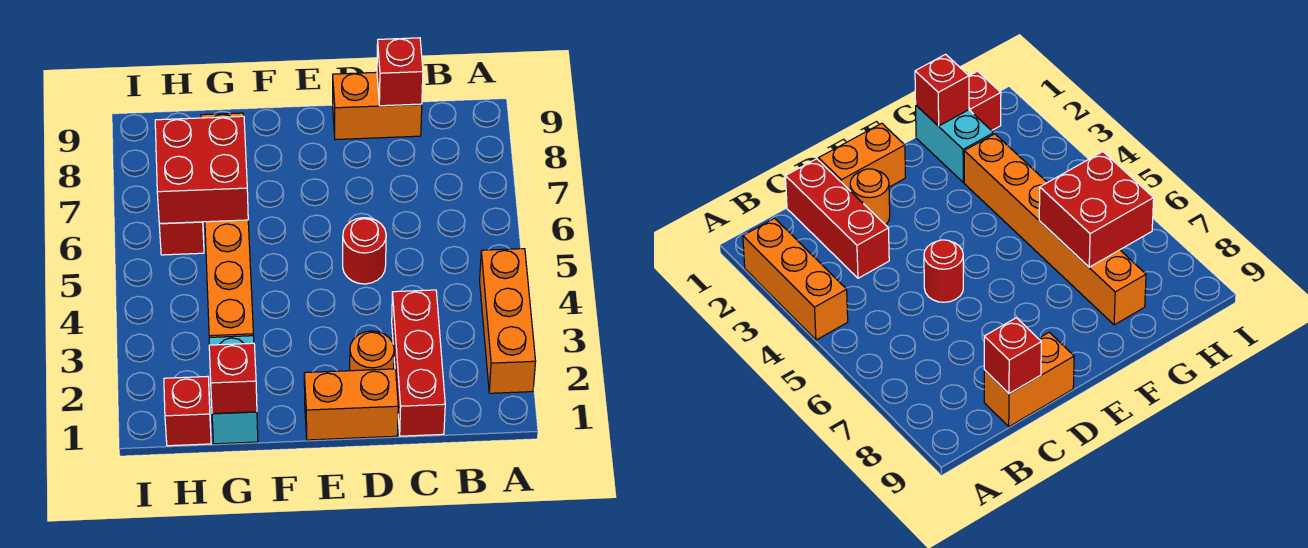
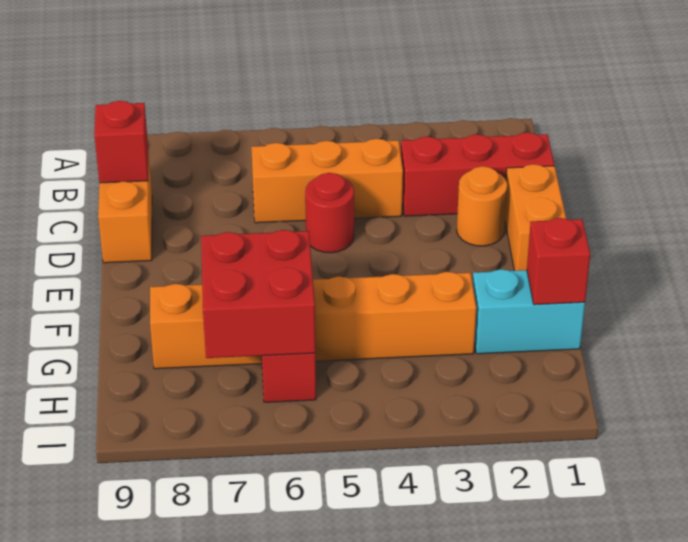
orange brick A2:A4 level 1 -> orange brick C4:C6 level 1
red brick H1 level 1 -> none

